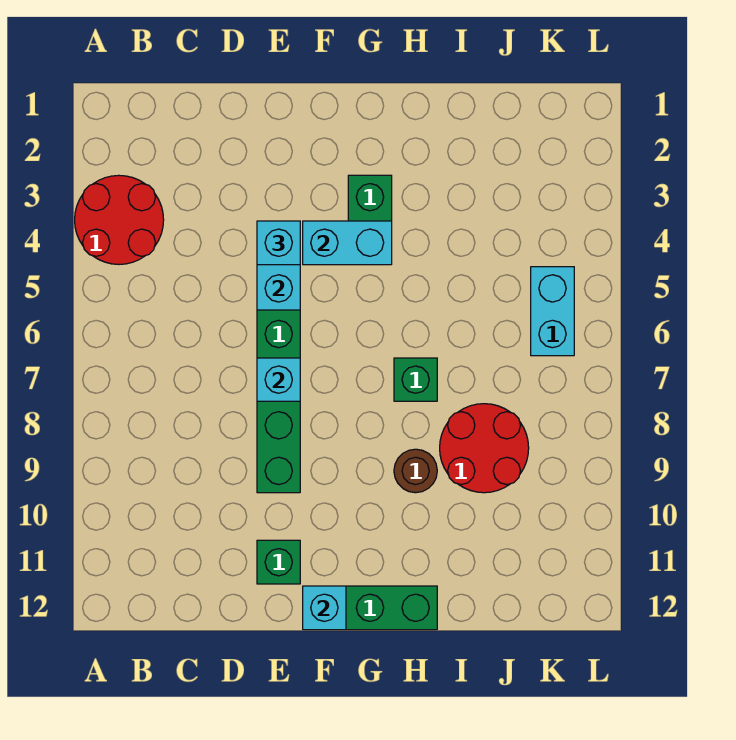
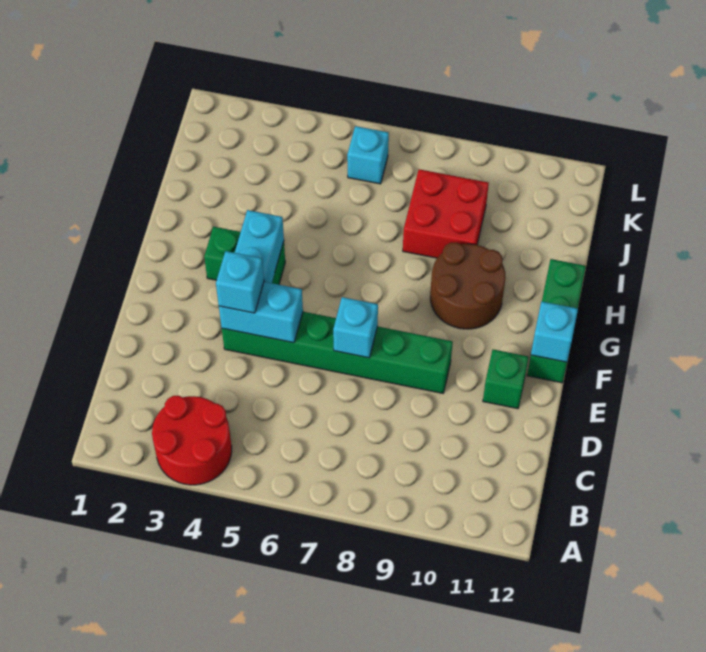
green brick H7 level 1 -> none
brown round brick H9 level 1 -> brown round brick G9:H10 level 1
red round brick I8:J9 level 1 -> red brick I8:J9 level 1
cyan brick K5:K6 level 1 -> cyan brick K6 level 1

